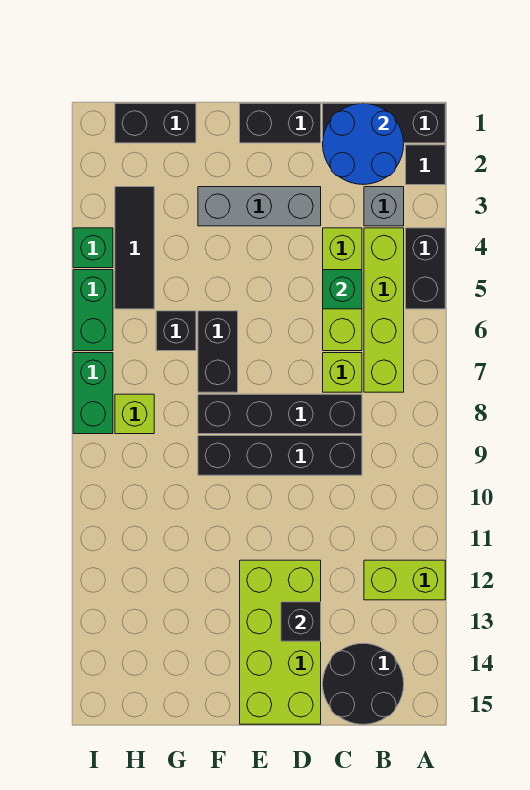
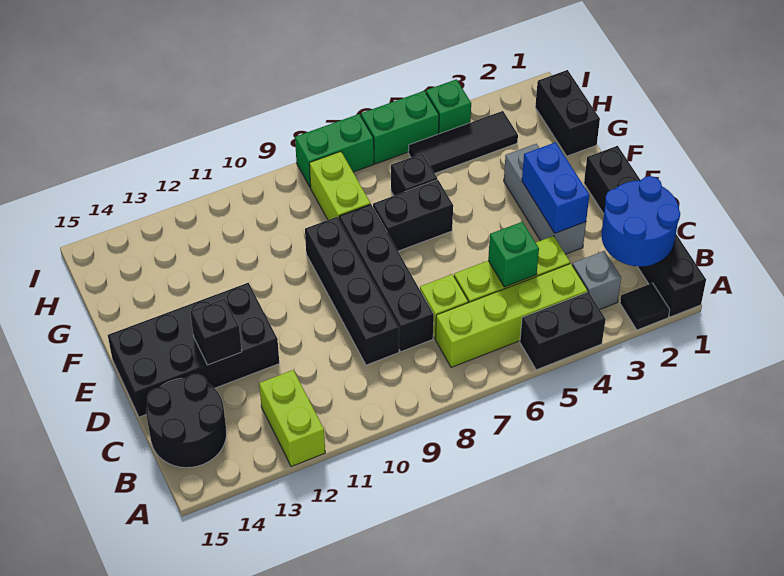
none -> blue brick D3:E3 level 2
lime brick D12:E15 level 1 -> black brick D12:E15 level 1
lime brick H8 level 1 -> lime brick G8:H8 level 1

